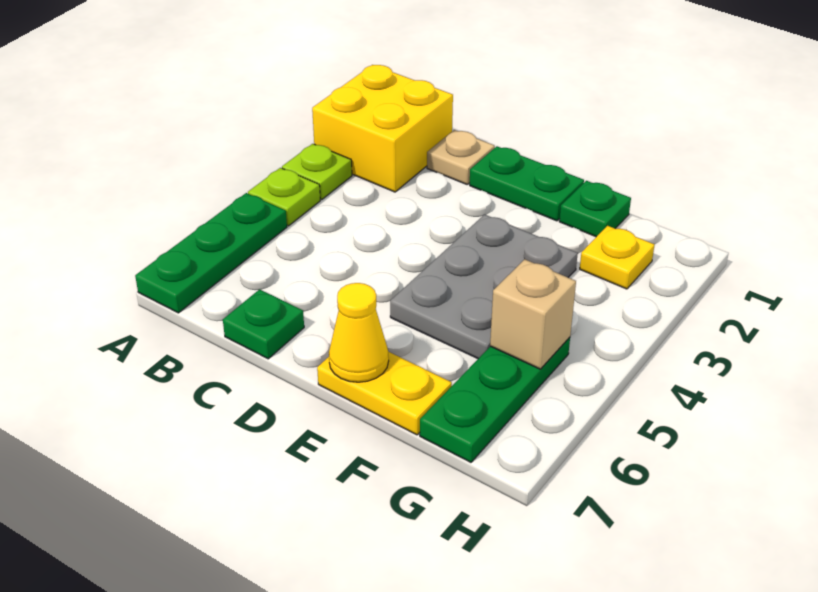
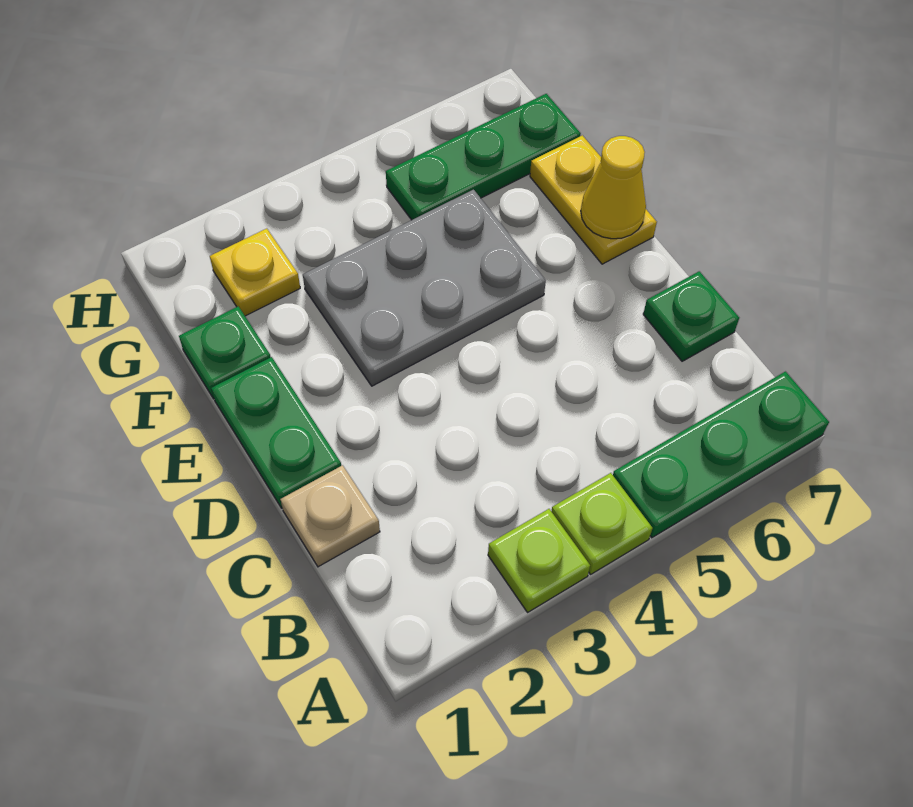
yellow brick A1:B2 level 1 -> none
tan brick G5 level 2 -> none

